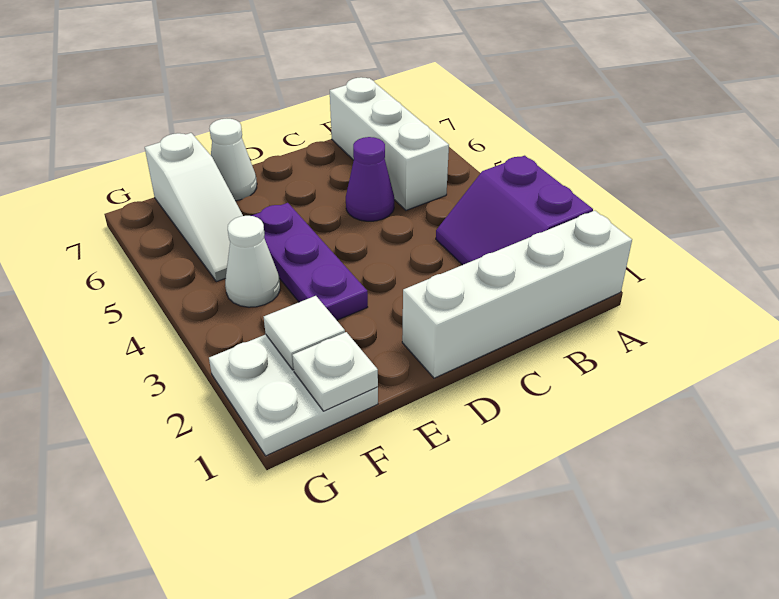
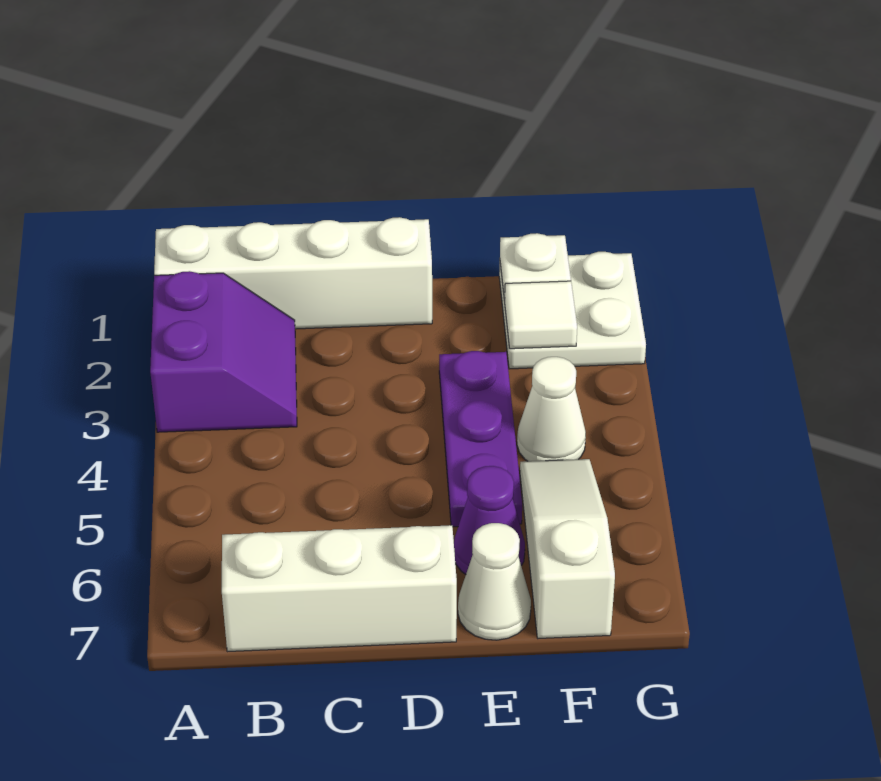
white brick B5:B7 level 1 -> white brick B7:D7 level 1
purple cone C5 level 1 -> purple cone E6 level 1

